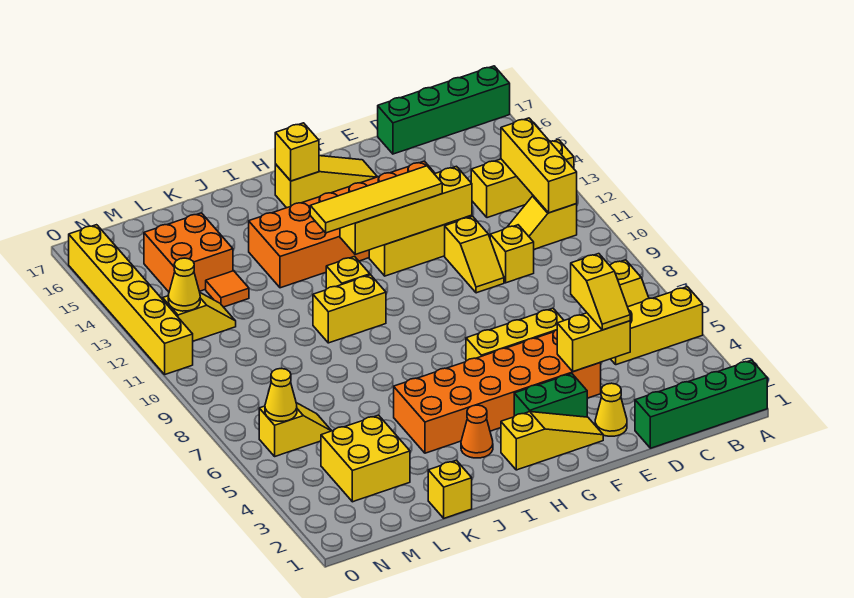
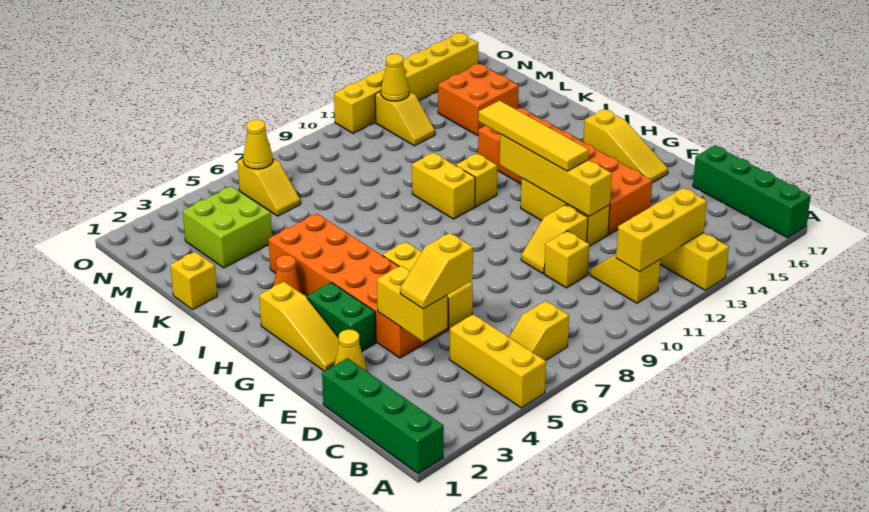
yellow brick H16 level 2 -> none
yellow brick L3:M4 level 1 -> lime brick L3:M4 level 1
orange tile L13 level 1 -> none

